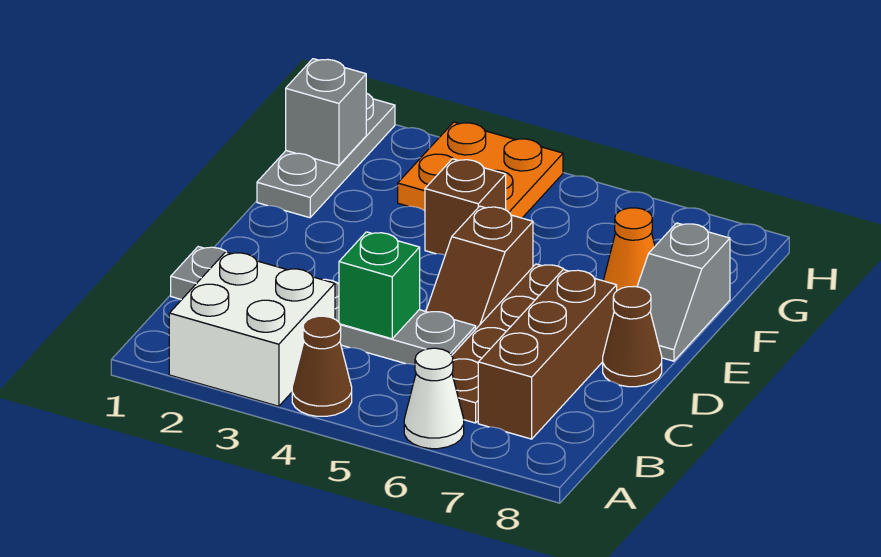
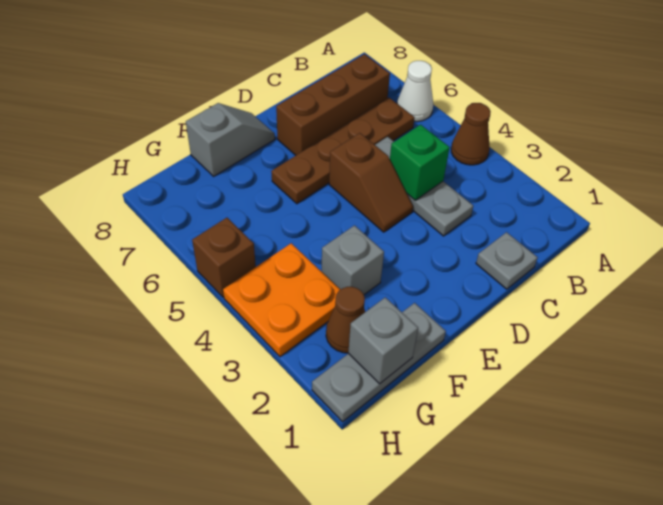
white brick A2:B3 level 1 -> none
brown slope D5:E5 level 1 top E -> brown slope D4:D5 level 1 top 5
brown cone D8 level 1 -> brown cone G2 level 1
none -> grey brick F3 level 1
brown brick F4 level 1 -> brown brick H5 level 1
orange cone F7 level 1 -> none

